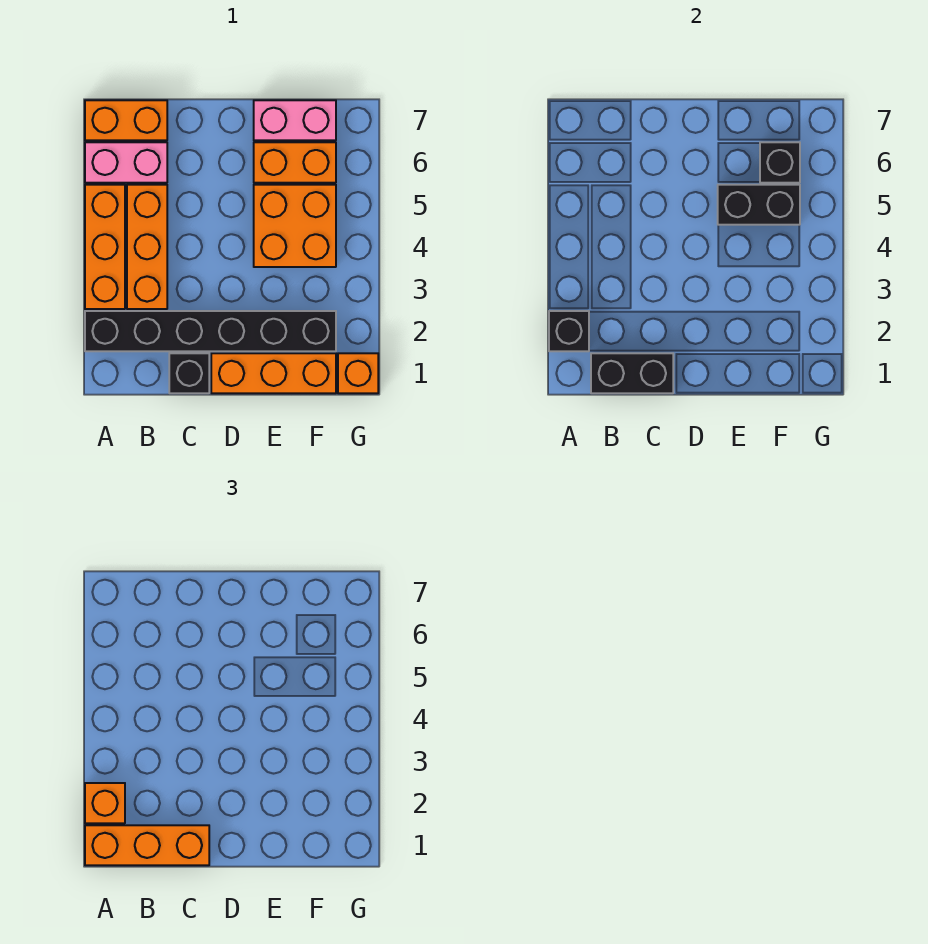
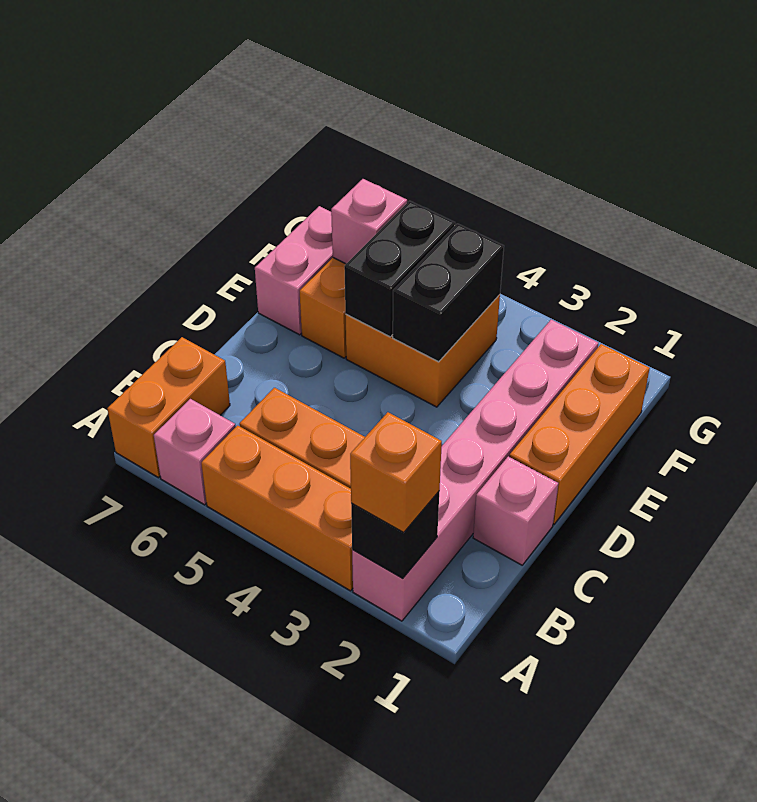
orange brick A1:C1 level 3 -> none
black brick A2:F2 level 1 -> pink brick A2:F2 level 1
pink brick A6:B6 level 1 -> pink brick A6 level 1
black brick B1:C1 level 2 -> black brick E4:F4 level 2
black brick C1 level 1 -> pink brick C1 level 1
black brick F6 level 2 -> pink brick F6 level 2
orange brick G1 level 1 -> none

